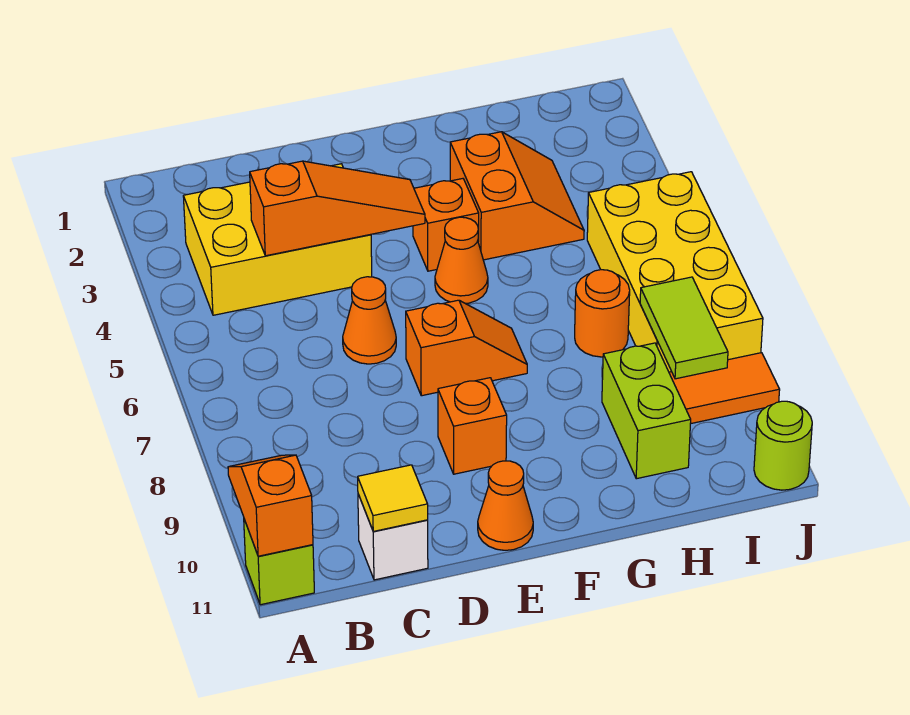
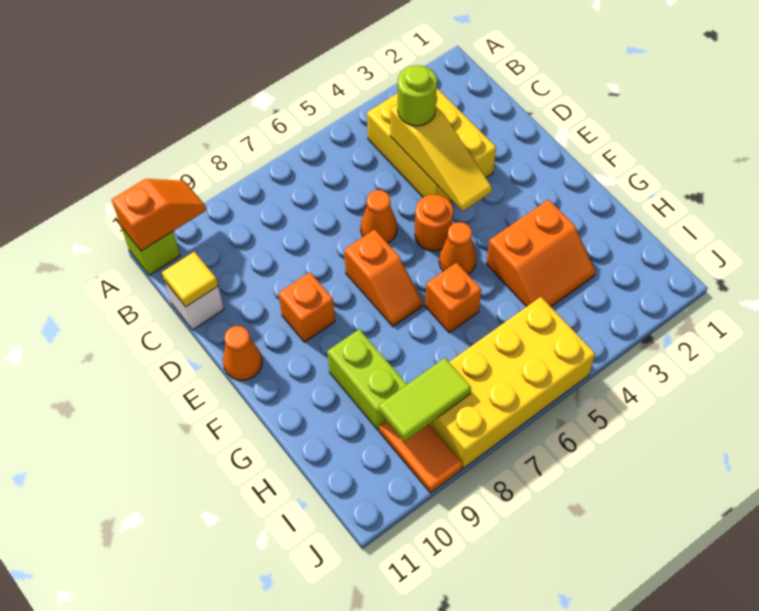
orange slope C4:E4 level 2 top C -> yellow slope C4:E4 level 2 top C
orange brick F4 level 1 -> orange brick G6 level 1
orange round brick H7 level 1 -> orange round brick E5 level 1
lime brick H9:H10 level 1 -> lime brick G9:H9 level 1
lime round brick J11 level 1 -> lime round brick C4 level 3

